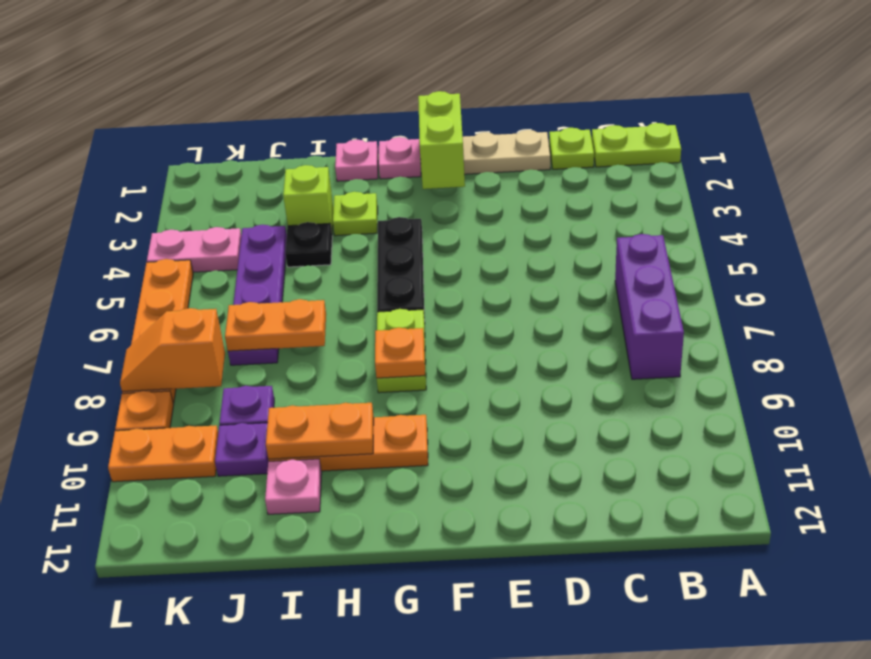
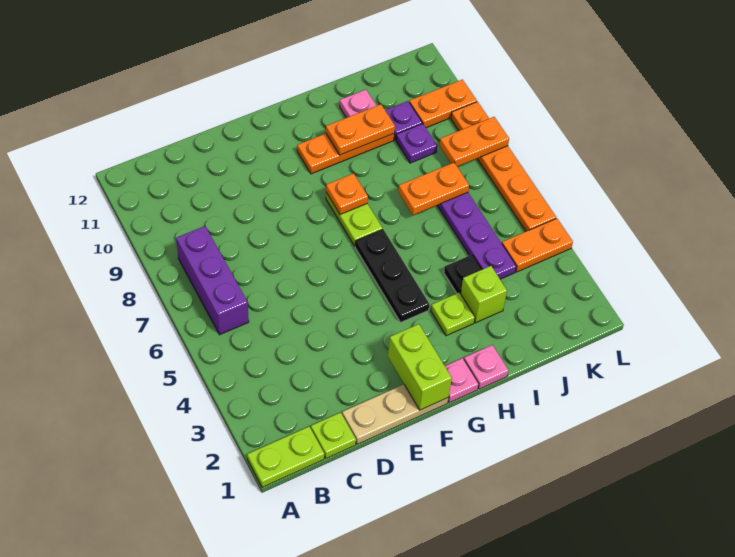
pink plate K4:L4 level 1 -> orange plate K4:L4 level 1
orange slope K8:L8 level 2 top K -> orange plate K8:L8 level 2

